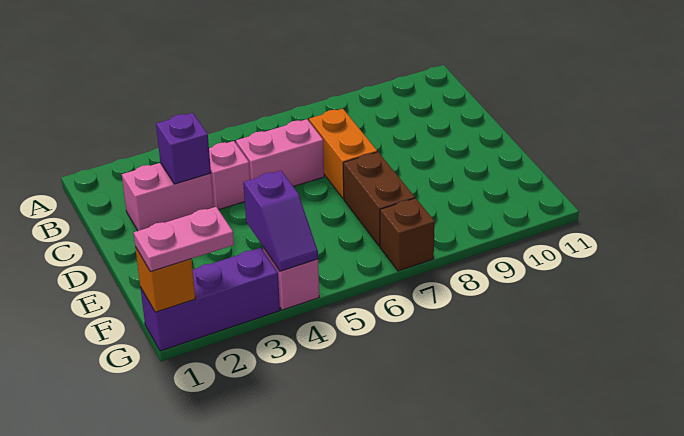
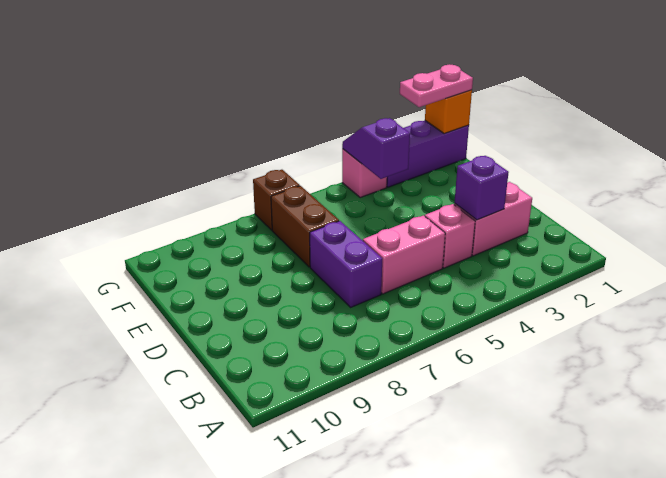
orange brick C7:D7 level 1 -> purple brick C7:D7 level 1

